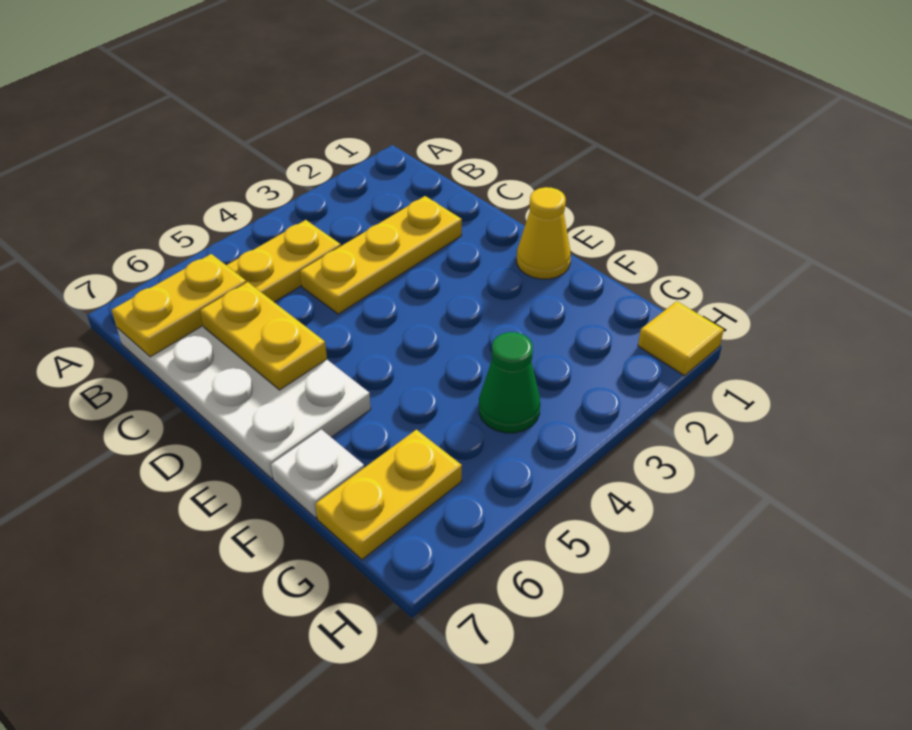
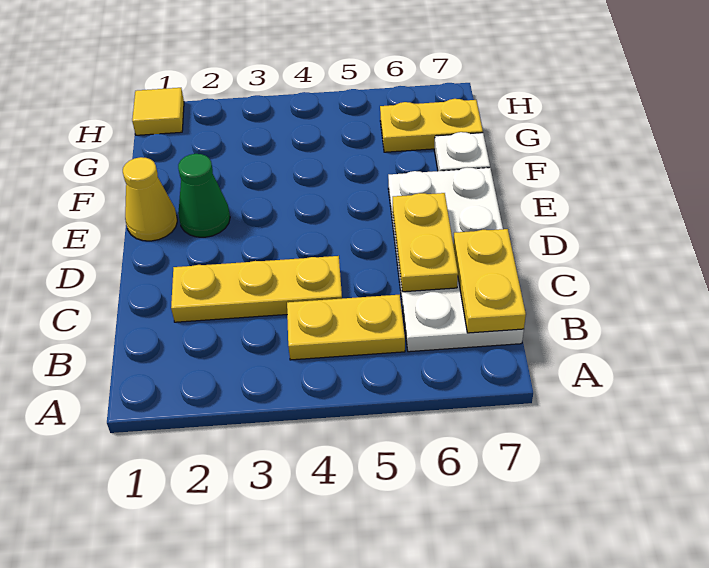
yellow plate B6:B7 level 2 -> yellow plate B7:C7 level 2
green cone G4 level 1 -> green cone E2 level 1

